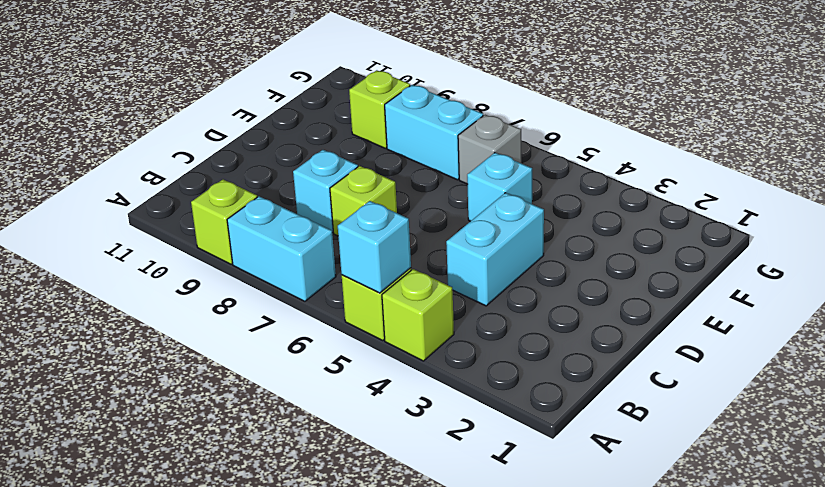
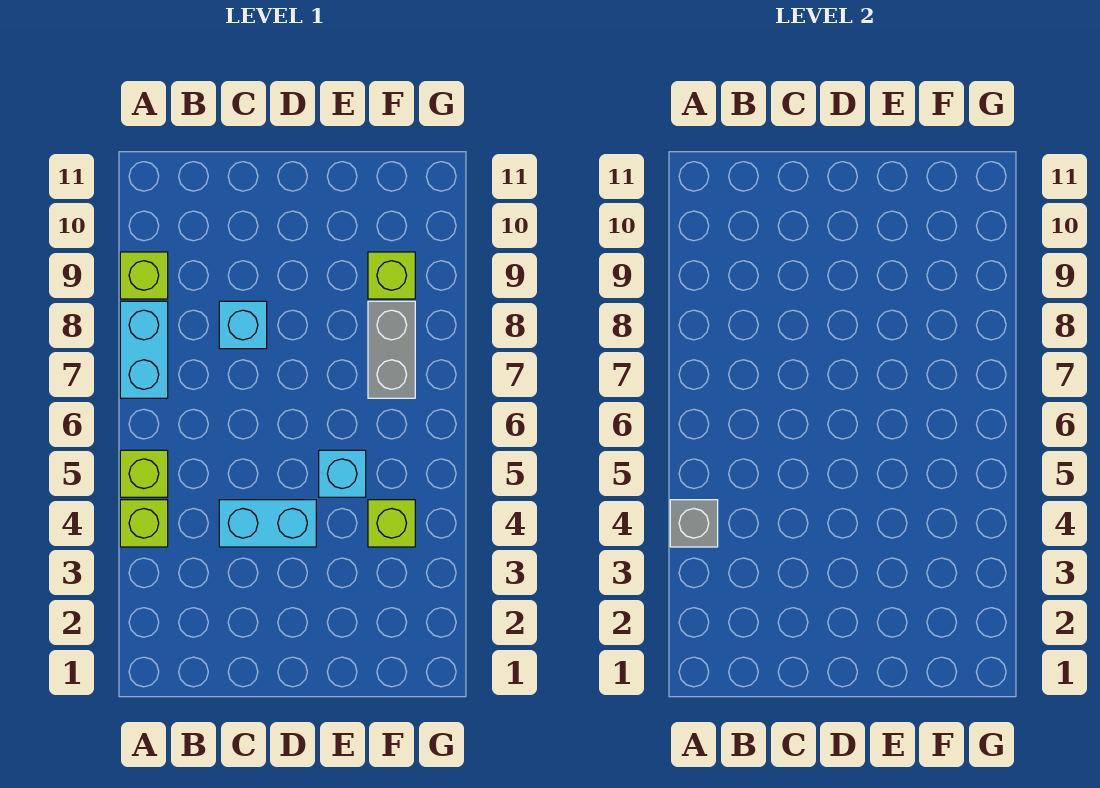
cyan brick A5 level 2 -> none
lime brick C7 level 1 -> lime brick F4 level 1
grey brick F6 level 1 -> grey brick A4 level 2
cyan brick F7:F8 level 1 -> grey brick F7:F8 level 1

